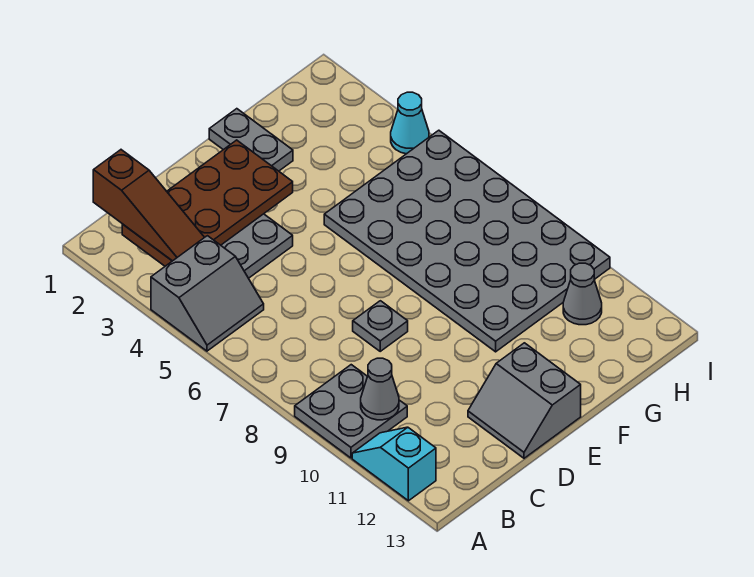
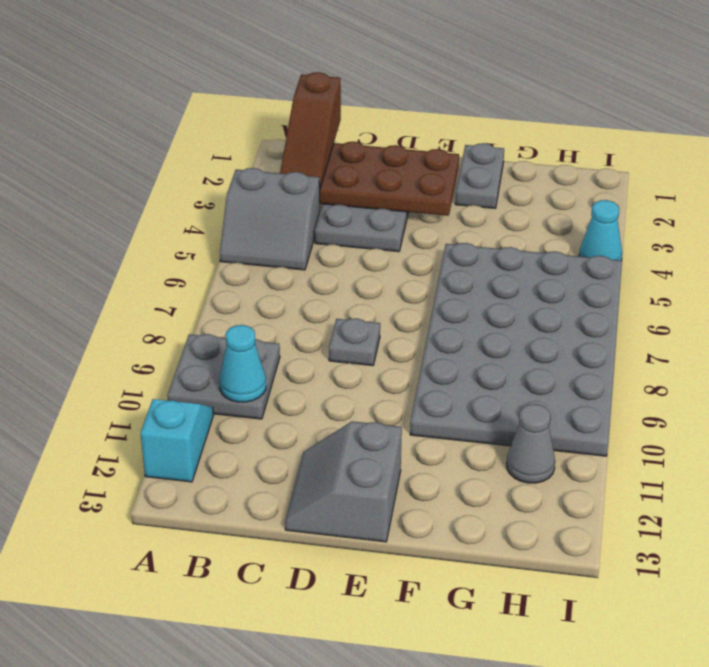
grey cone B10 level 2 -> cyan cone B10 level 2

